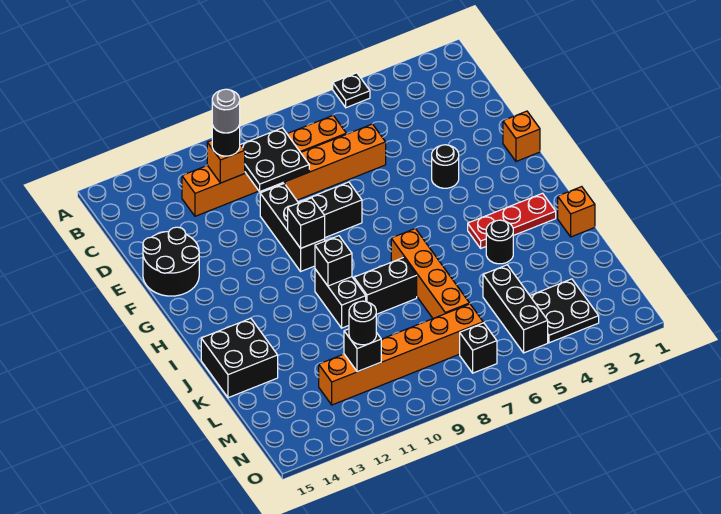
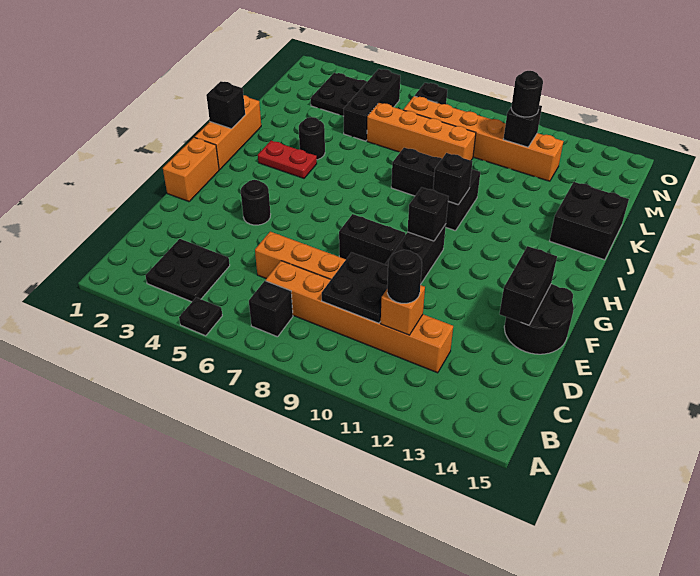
none -> black plate B3:C4 level 1
none -> black brick B7 level 1
grey round brick C11 level 4 -> none
none -> black brick E14:F14 level 2
orange brick F1 level 1 -> orange brick F1:G1 level 1
none -> black brick I1 level 2
red plate I2:I4 level 1 -> red plate I3:I4 level 1
orange brick I7:L7 level 1 -> orange brick L6:L9 level 1
orange brick J1 level 1 -> orange brick H1:J1 level 1

